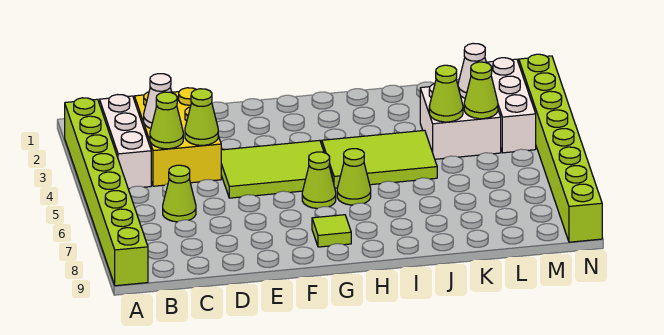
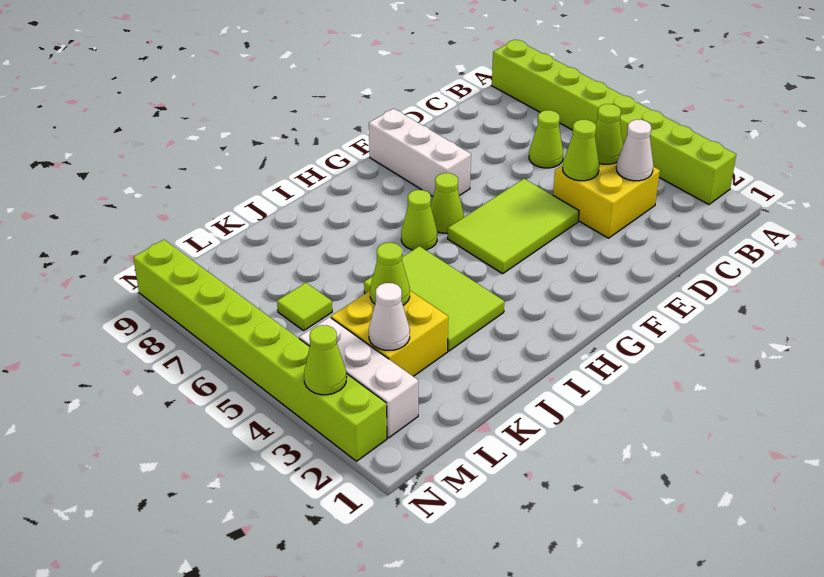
white brick B2:B4 level 1 -> white brick F7:F9 level 1
yellow brick C2:D4 level 1 -> yellow brick C3:D4 level 1
lime tile G8 level 1 -> lime tile L6 level 1
lime tile H4:J5 level 1 -> lime tile I3:J5 level 1
white brick K3:L4 level 1 -> yellow brick K3:L4 level 1
lime cone L4 level 2 -> lime cone N3 level 2

